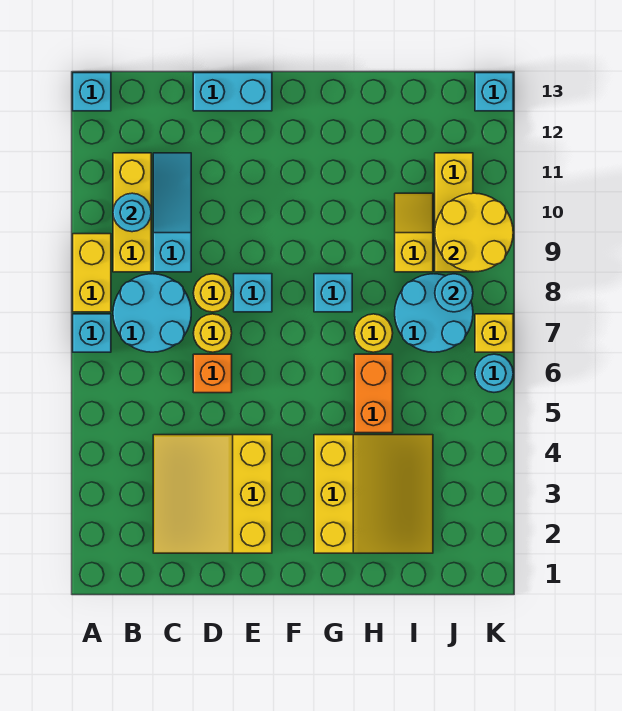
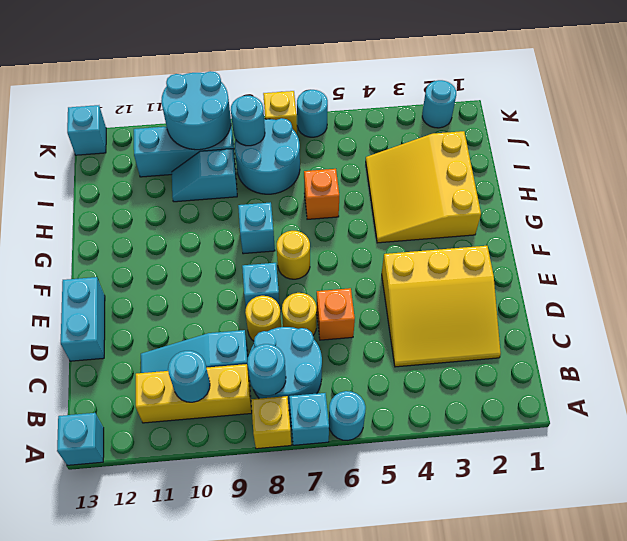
none -> cyan round brick A6 level 1
yellow brick A8:A9 level 1 -> yellow brick A8 level 1
none -> cyan round brick B8 level 2
yellow slope G2:I4 level 1 top G -> yellow slope G2:I4 level 1 top 2
orange brick H5:H6 level 1 -> orange brick H6 level 1
yellow round brick H7 level 1 -> yellow round brick F7 level 1
yellow slope I9:I10 level 1 top 9 -> cyan slope I9:I10 level 1 top 9
yellow brick J9:J11 level 1 -> cyan brick J9:J11 level 1
yellow round brick J9:K10 level 2 -> cyan round brick J9:K10 level 2
none -> cyan round brick K2 level 1

